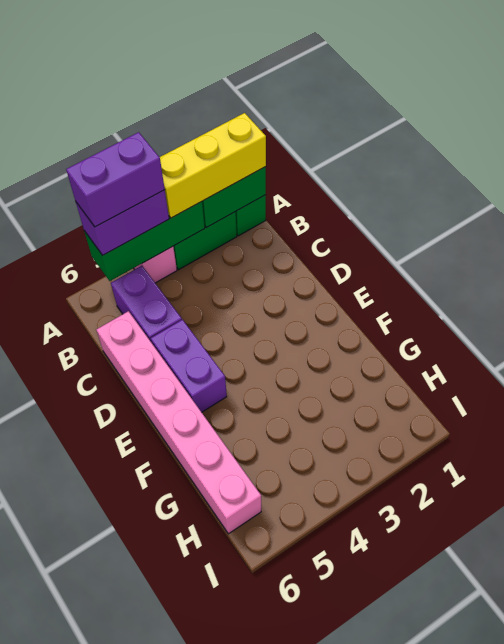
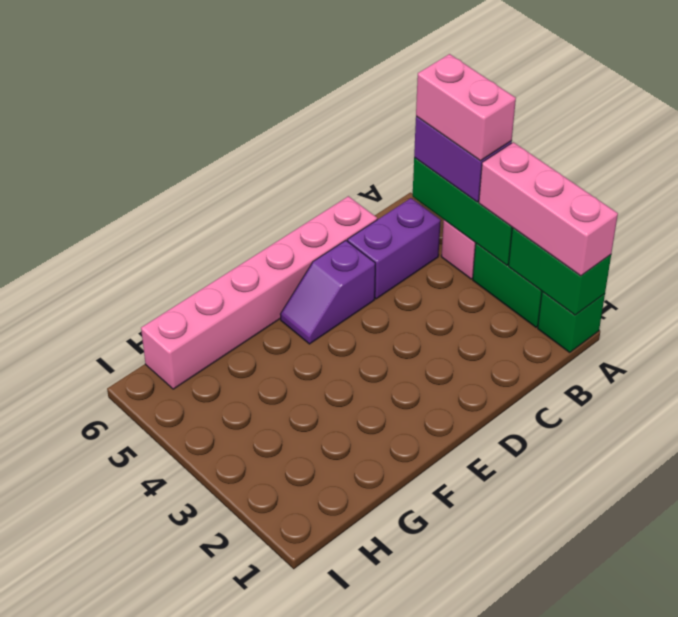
yellow brick A1:A3 level 3 -> pink brick A1:A3 level 3
purple brick A4:A5 level 4 -> pink brick A4:A5 level 4
purple brick D5:E5 level 1 -> purple slope D5:E5 level 1 top D

